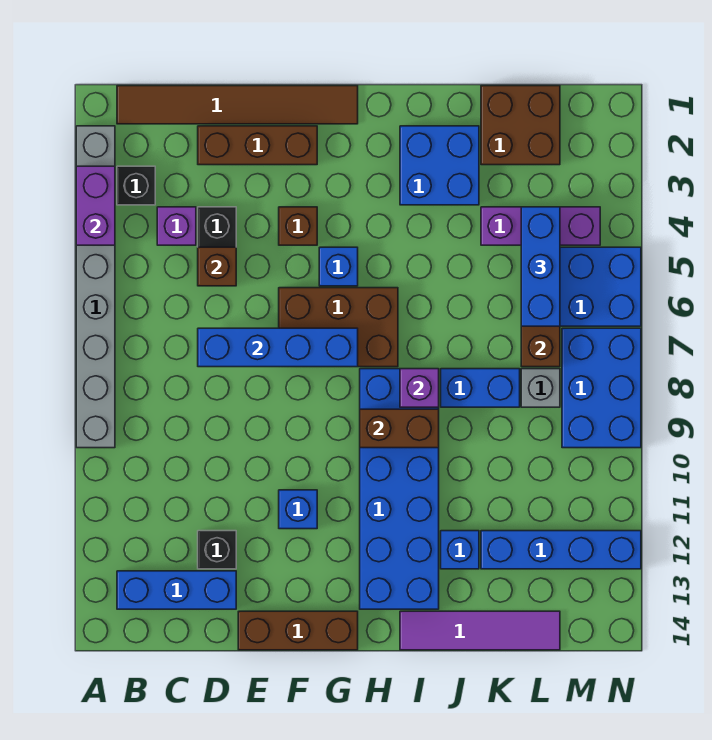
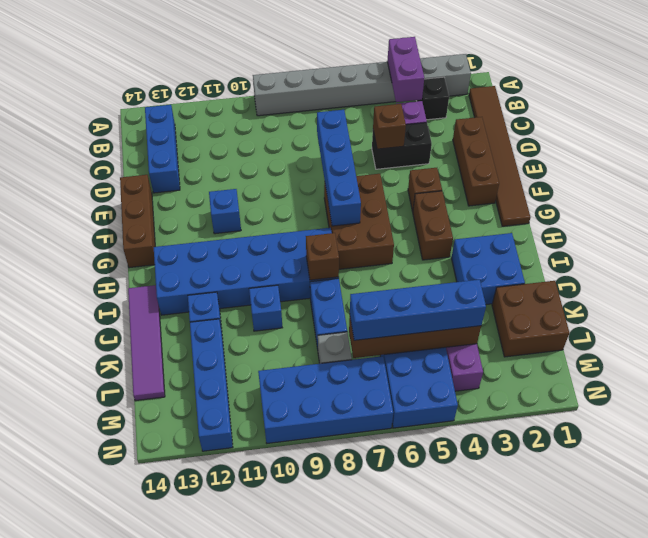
purple brick A3:A4 level 2 -> purple brick A4:B4 level 2
black brick D12 level 1 -> none
blue brick G5 level 1 -> blue brick J10 level 1
brown brick H9:I9 level 2 -> brown brick G4:H4 level 1
purple brick I8 level 2 -> brown brick I8 level 2
blue brick L4:L6 level 3 -> blue brick L4:L7 level 3
blue brick M7:N9 level 1 -> blue brick M7:N10 level 1

